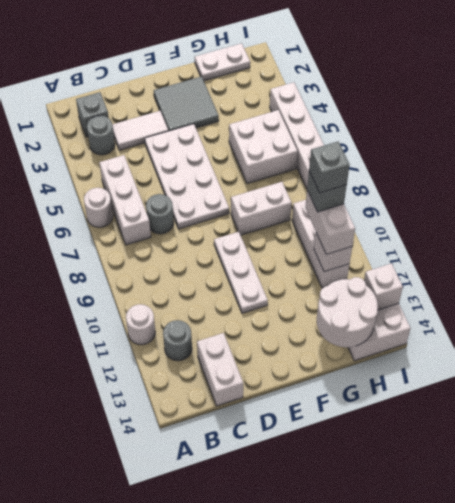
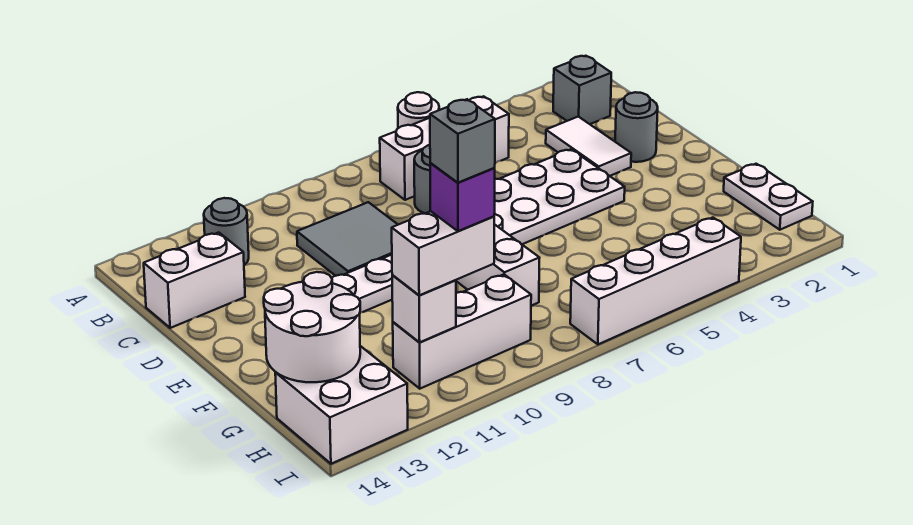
white round brick A11 level 1 -> none
grey round brick B3 level 1 -> grey round brick D2 level 1
grey tile E2:F3 level 1 -> grey tile C9:D10 level 1
white brick G5:H6 level 1 -> none
grey brick H10 level 4 -> purple brick H10 level 4
white brick I13 level 2 -> none

